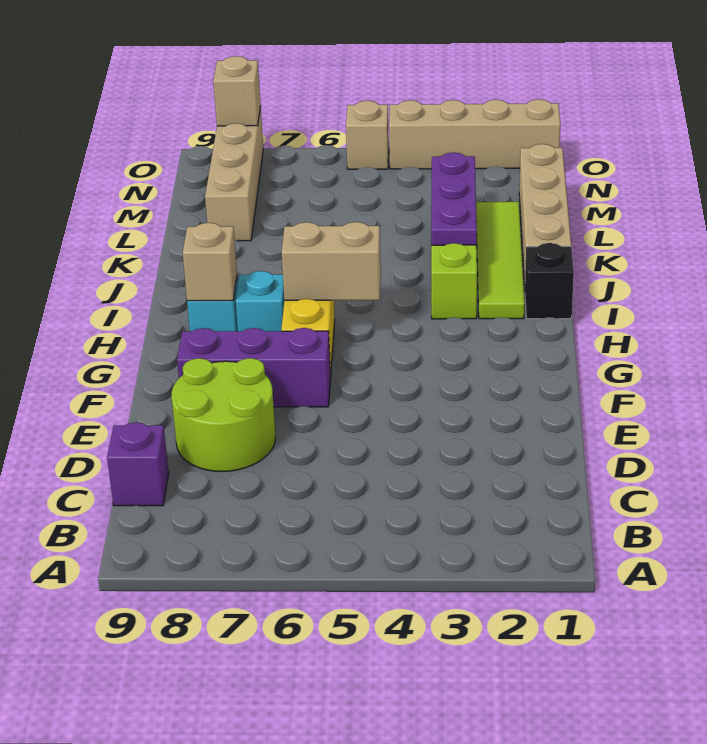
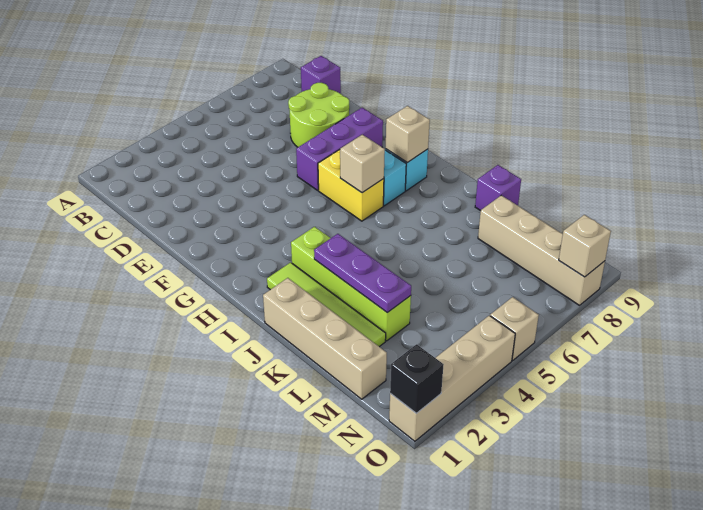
tan brick H5:H6 level 2 -> tan brick H6 level 2
black brick I1 level 1 -> black brick O1 level 2
none -> purple brick K9 level 1

